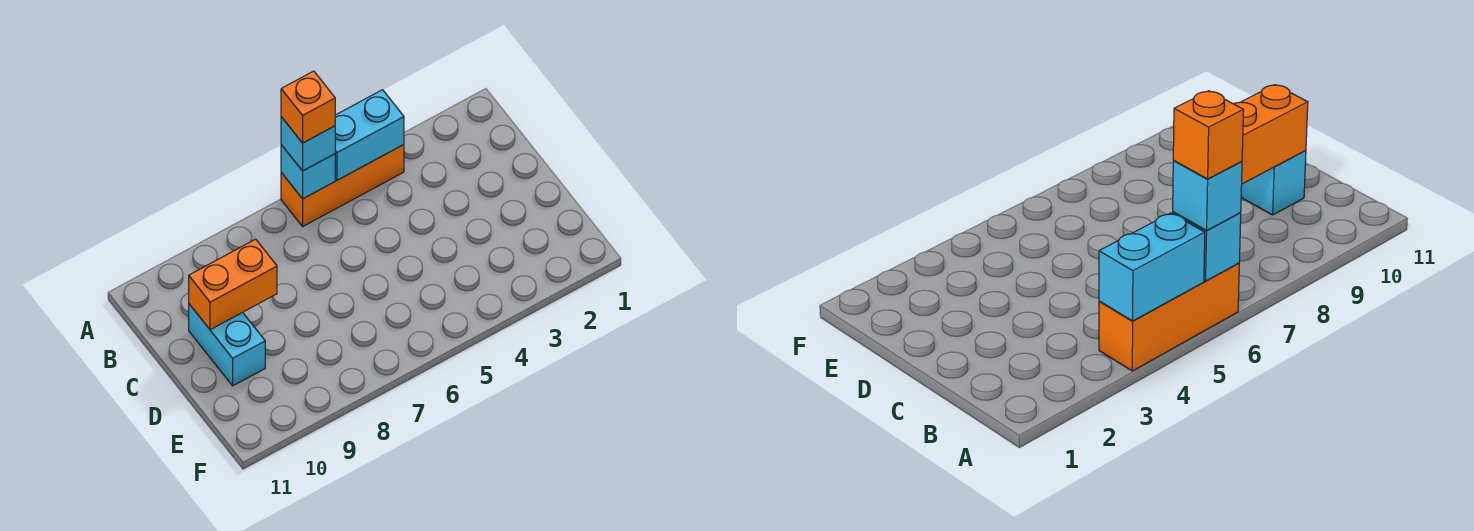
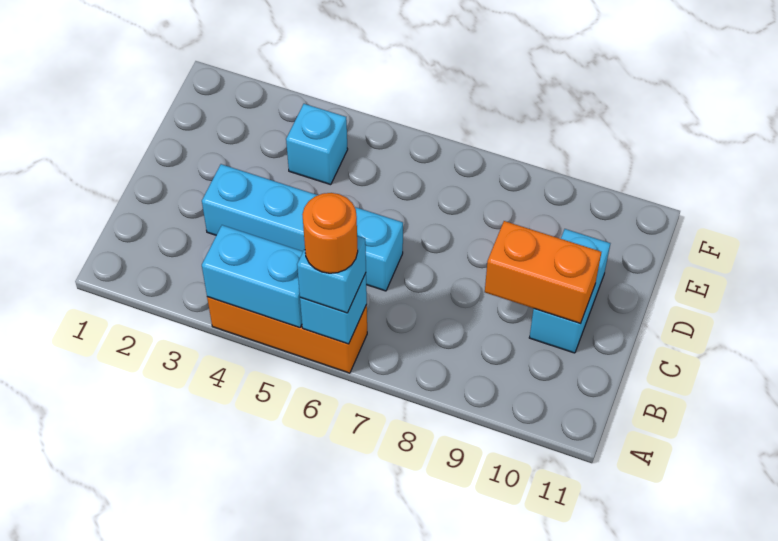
orange brick A6 level 4 -> orange round brick A6 level 4
none -> cyan brick C3:C6 level 1
none -> cyan brick E4 level 1

